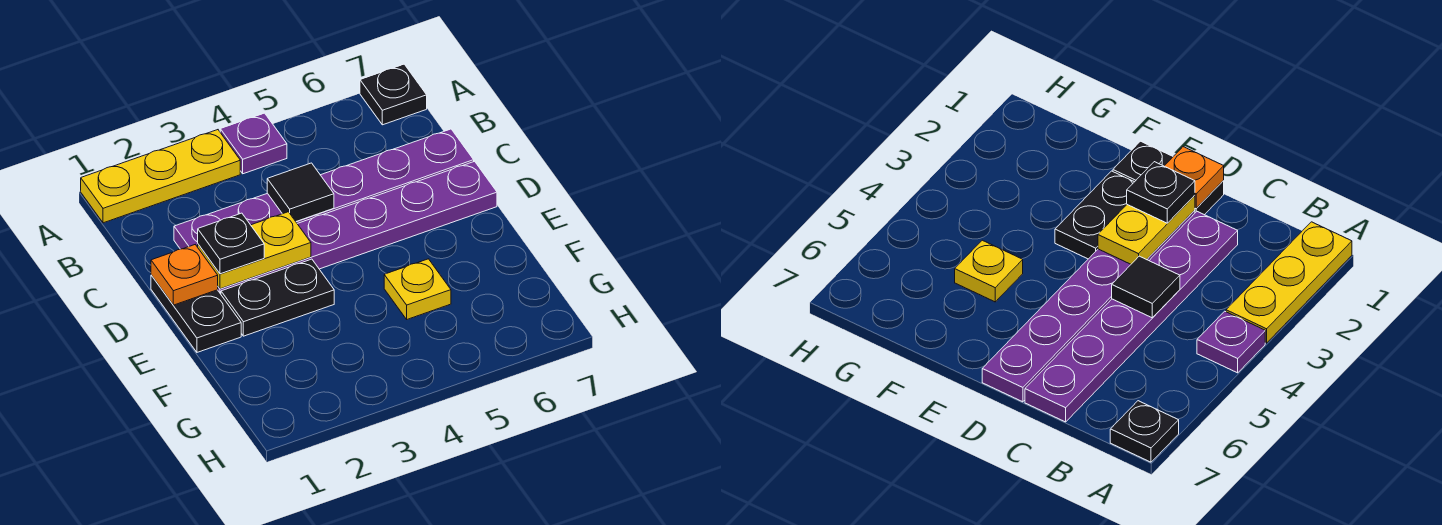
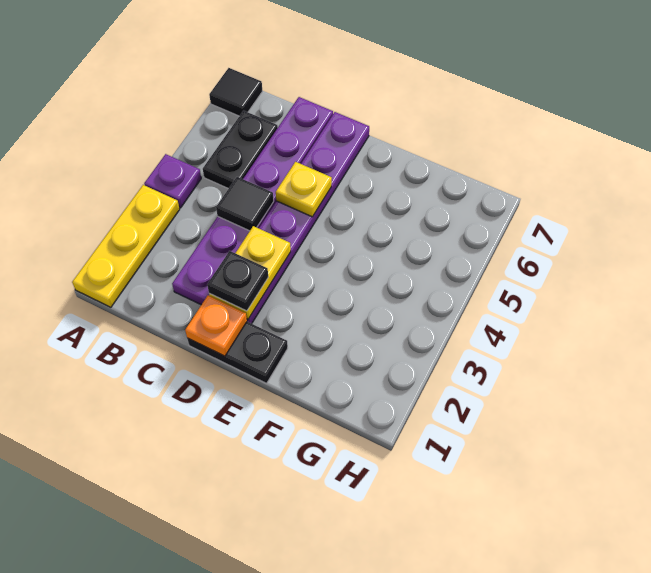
black plate A7 level 1 -> black tile A7 level 1
black plate E2:E3 level 1 -> black plate B5:B6 level 1
yellow plate F5 level 1 -> yellow plate D5 level 2

